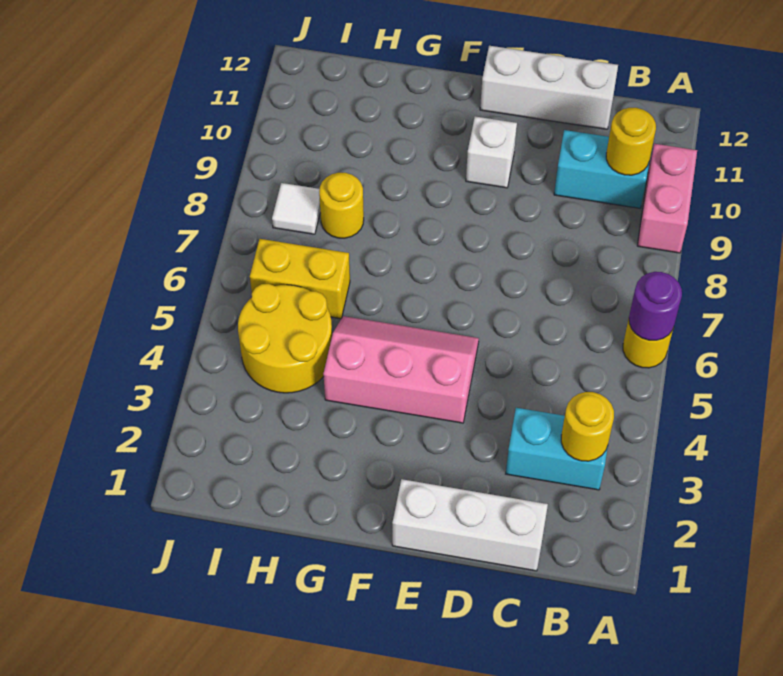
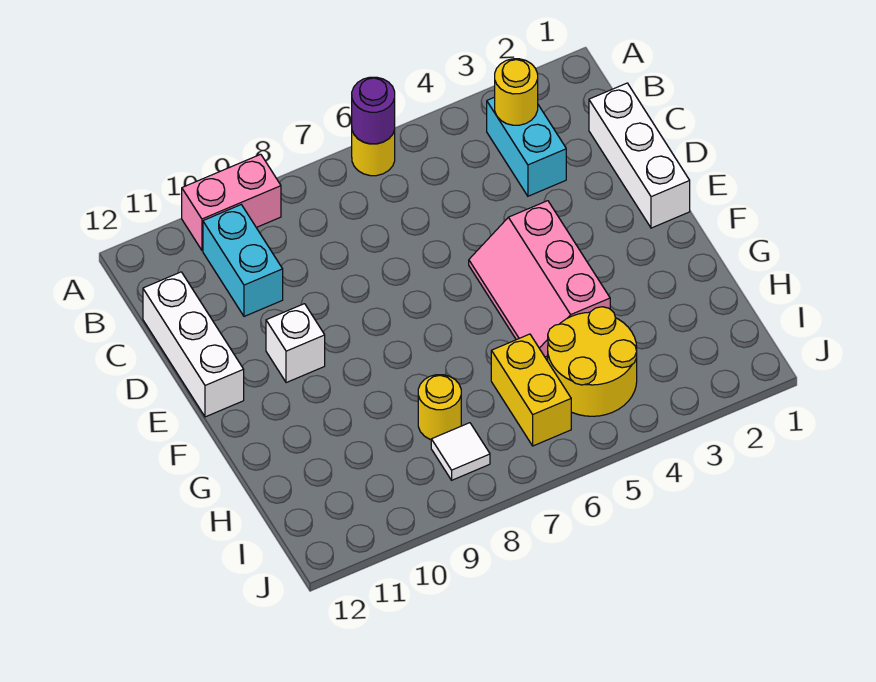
yellow round brick B10 level 2 -> none

